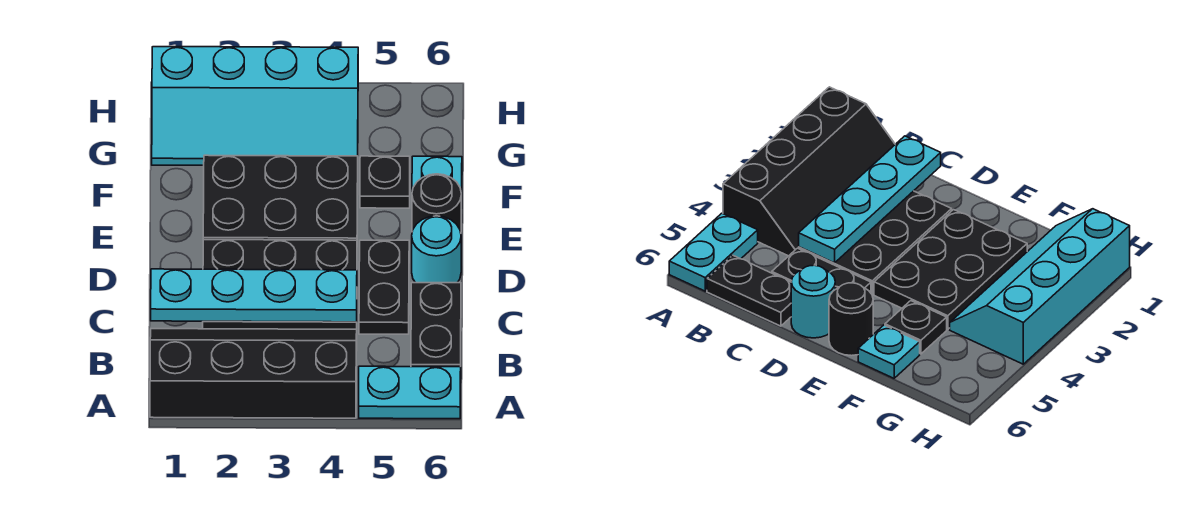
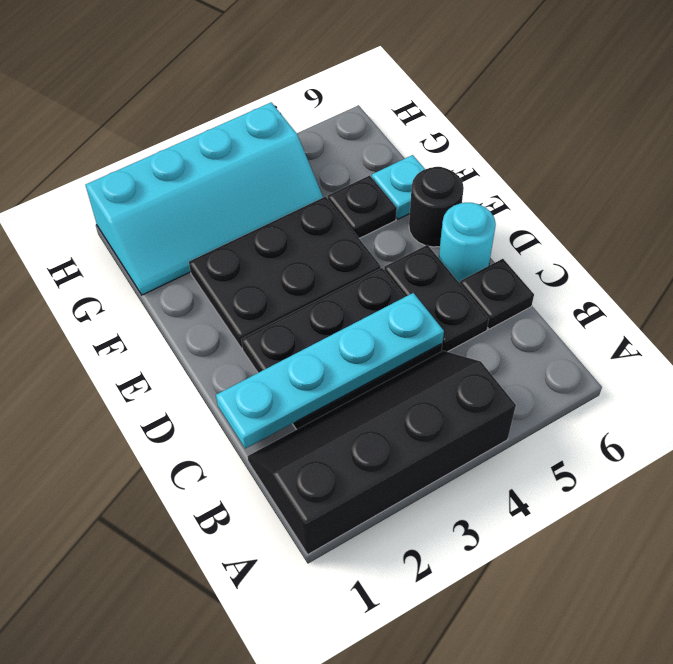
cyan plate A5:A6 level 1 -> none
black plate B6:C6 level 1 -> black plate C6 level 1

